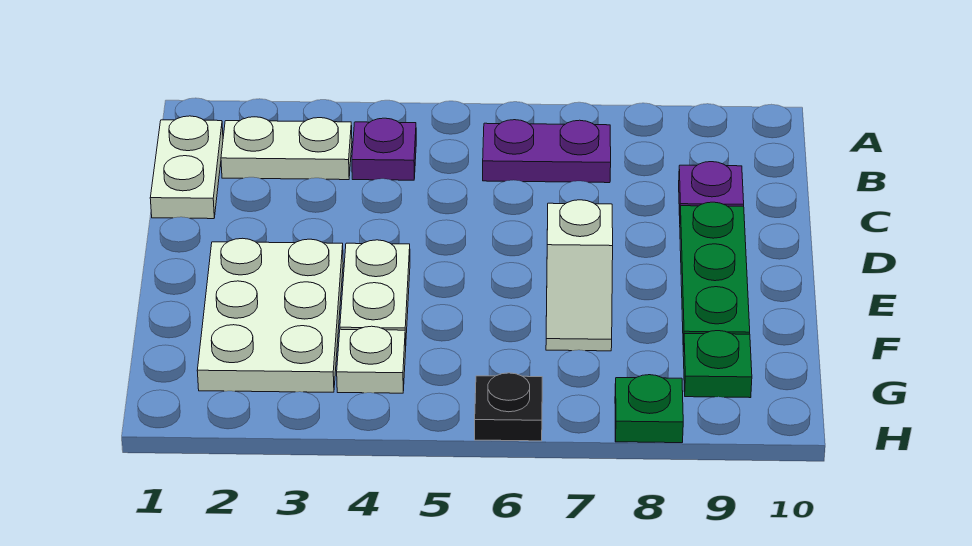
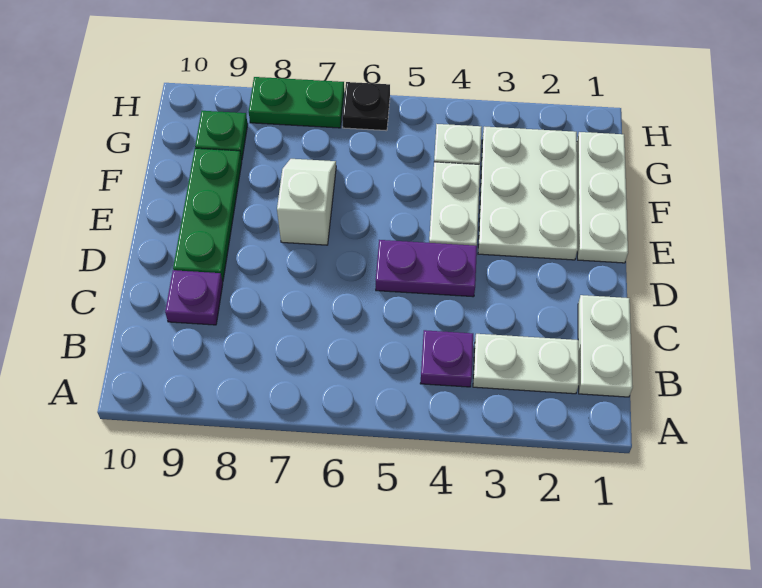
purple plate B6:B7 level 1 -> purple plate D4:D5 level 1
none -> white plate E1:G1 level 1
green plate H8 level 1 -> green plate H7:H8 level 1

